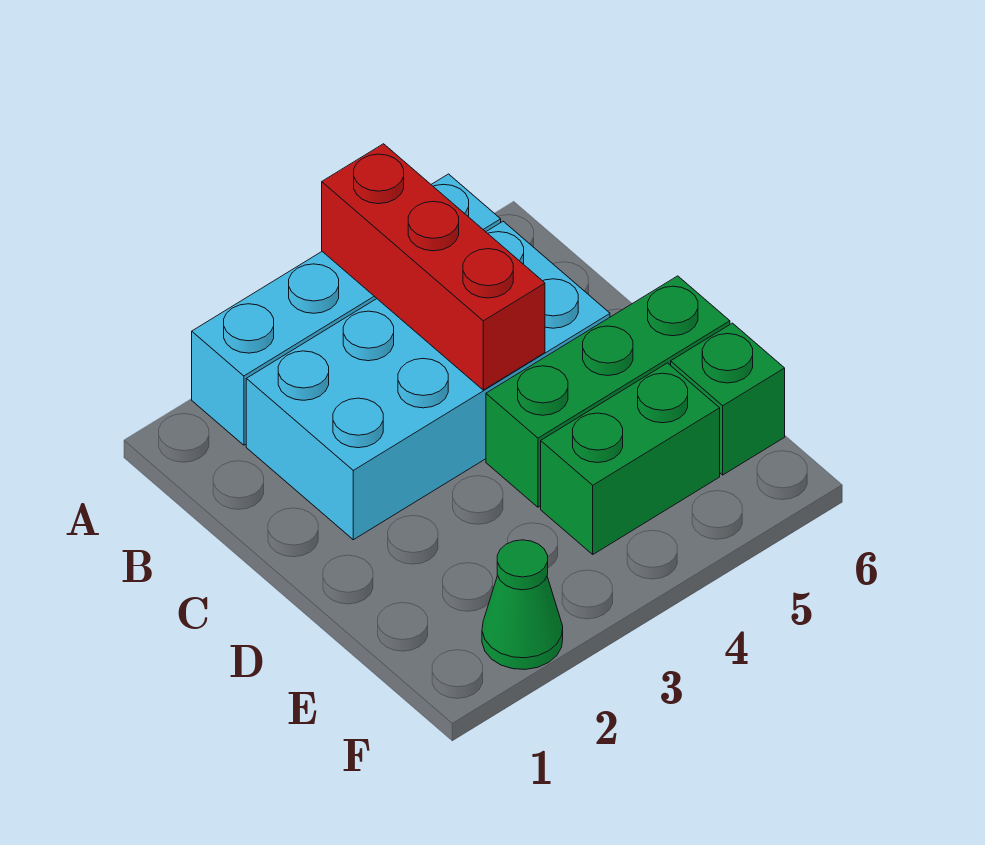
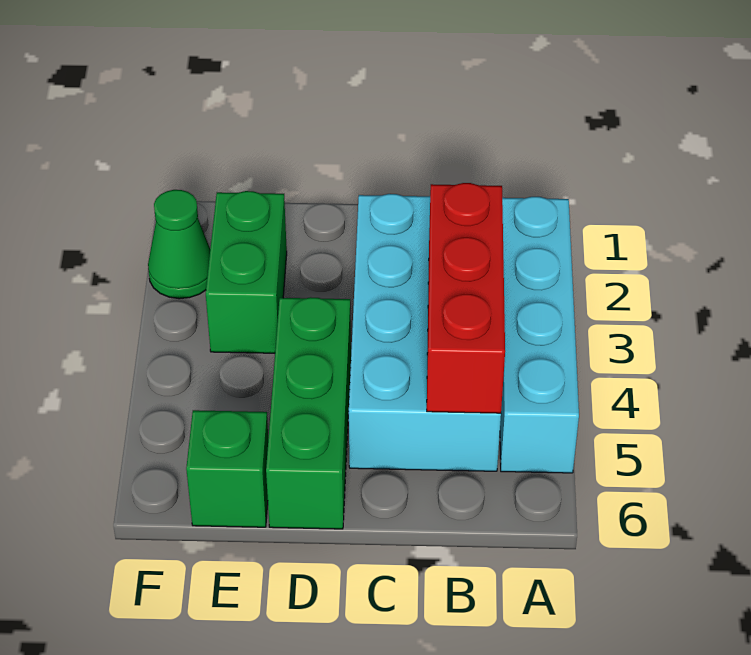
red brick A4:C4 level 2 -> red brick B3:B5 level 2
green brick E4:E5 level 1 -> green brick E2:E3 level 1

